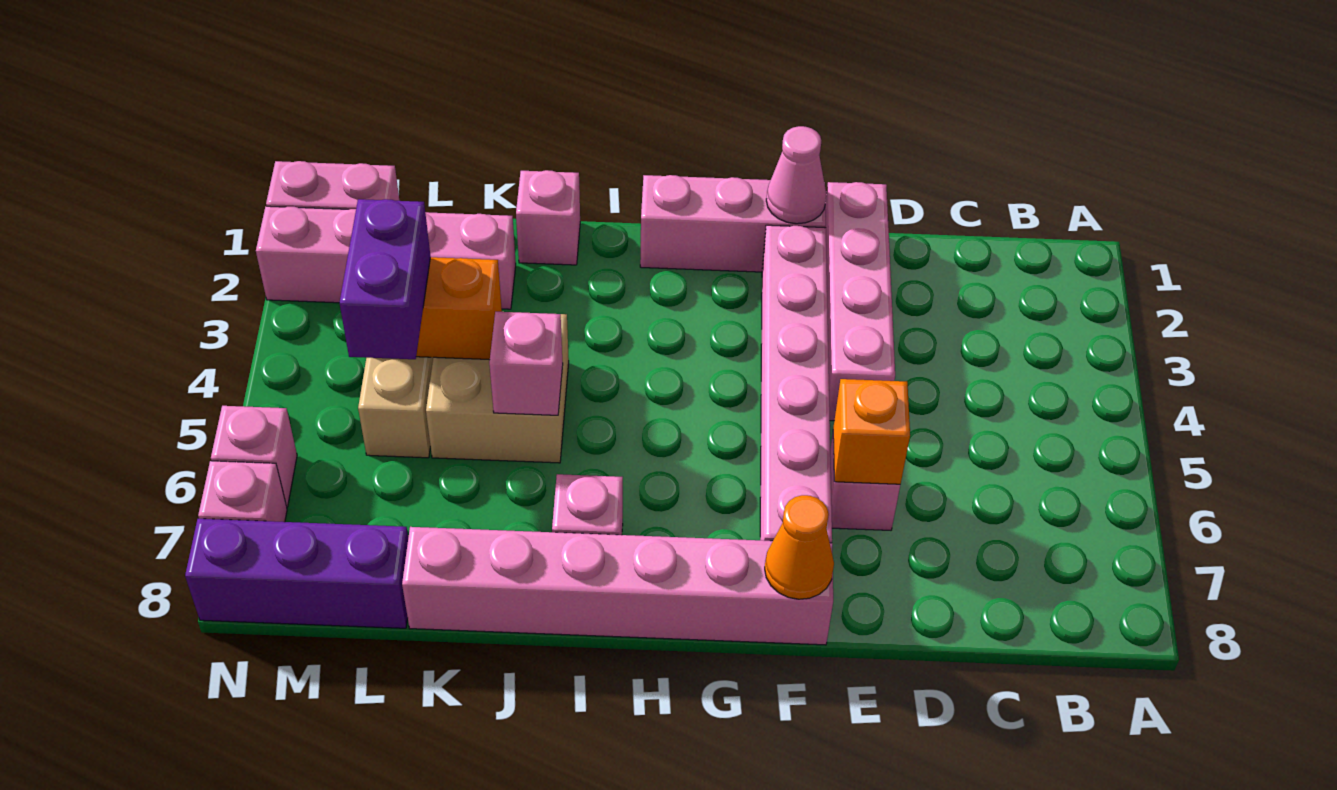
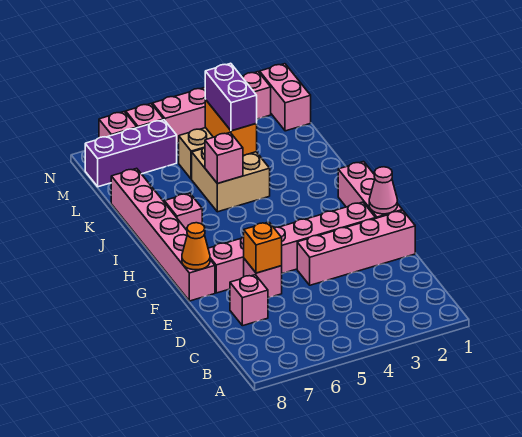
pink brick J1 level 1 -> pink brick D7 level 1
pink brick K2:N2 level 1 -> pink brick N2:N5 level 1
purple brick L4:L5 level 3 -> purple brick K4:L4 level 3
purple brick L8:N8 level 1 -> purple brick M6:M8 level 1

